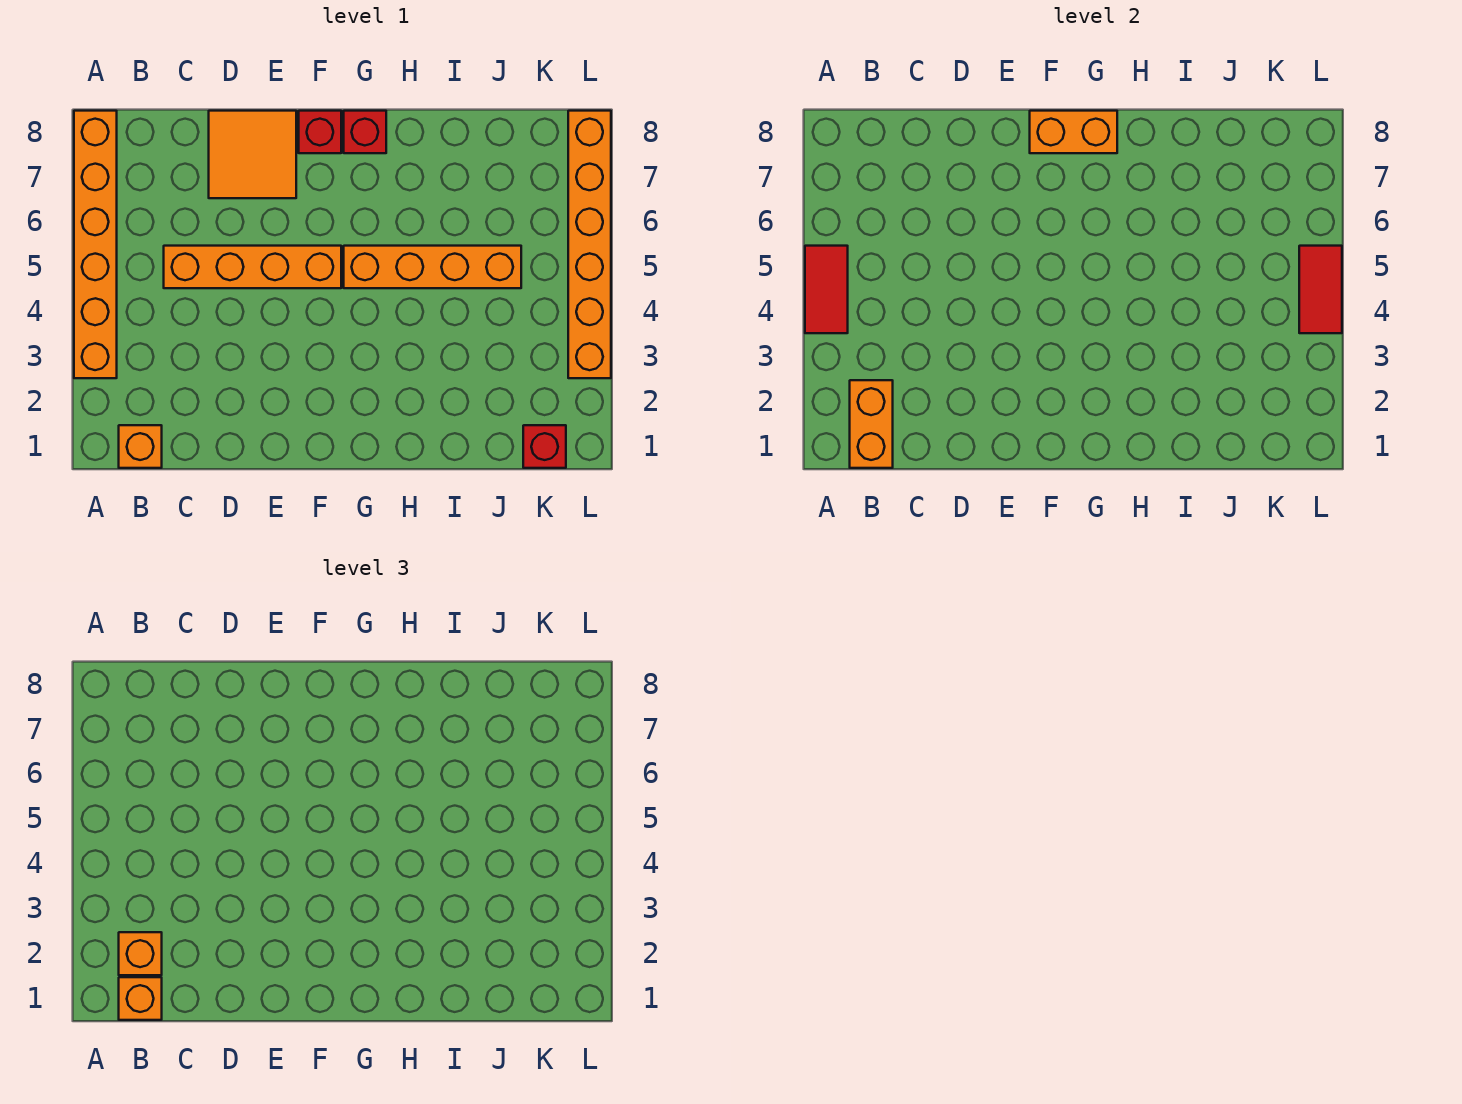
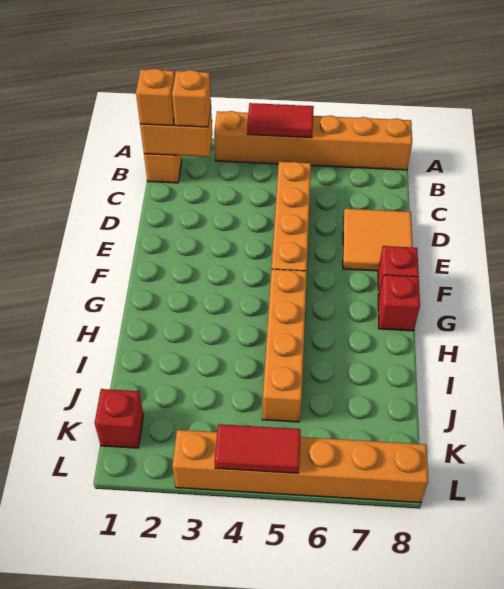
orange brick F8:G8 level 2 -> none

